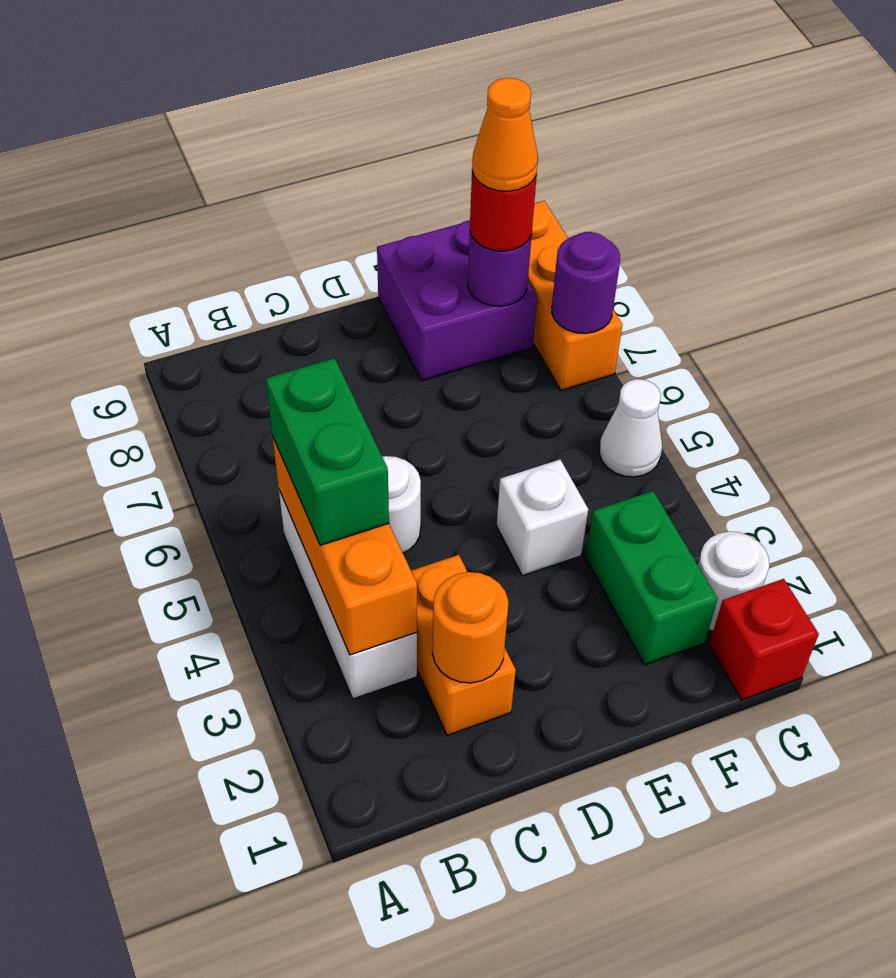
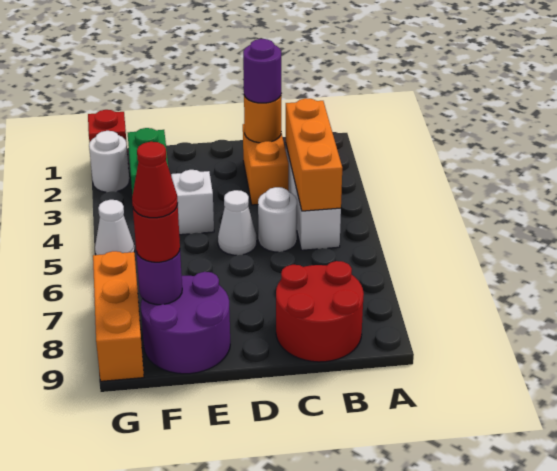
green brick B4:B5 level 3 -> none
none -> red round brick B8:C9 level 1
none -> white cone D5 level 1
purple brick E8:F9 level 1 -> purple round brick E8:F9 level 1
orange cone F8 level 4 -> red cone F8 level 4
purple round brick G7 level 2 -> purple round brick C2 level 3

